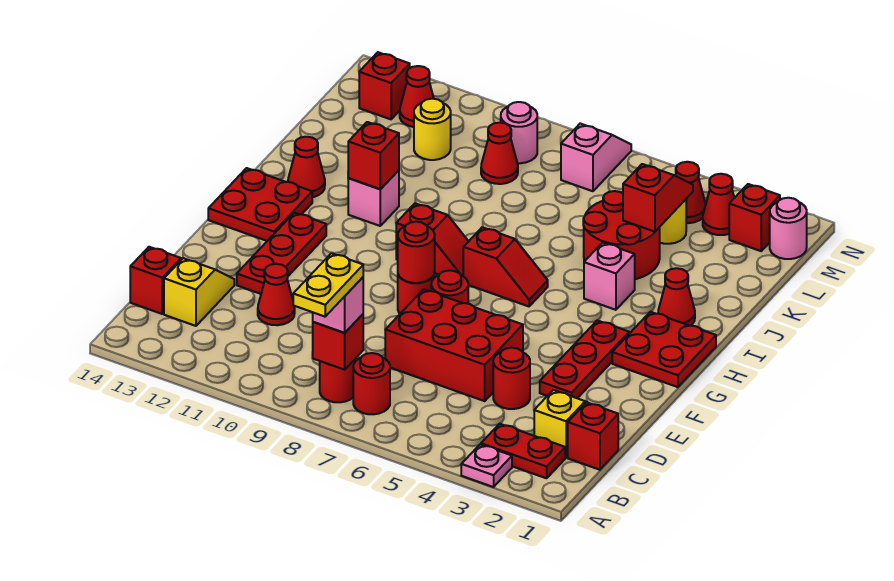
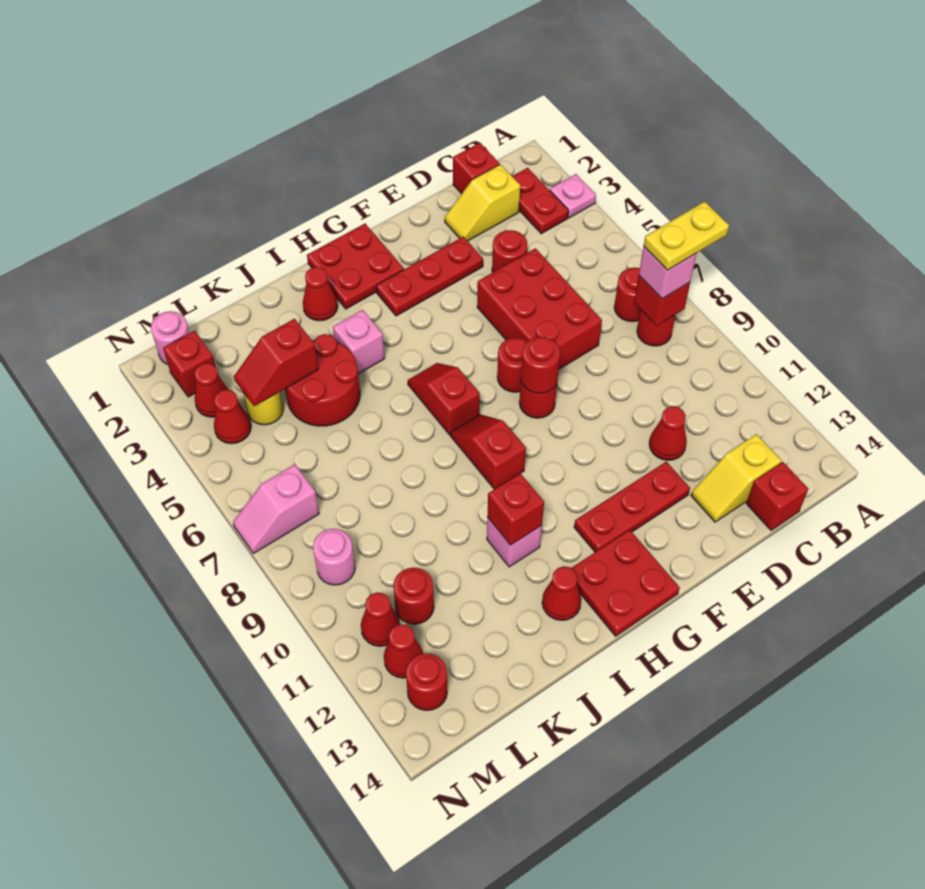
red cone L9 level 1 -> red cone M11 level 1
yellow round brick L11 level 1 -> red round brick L11 level 1
red brick M13 level 1 -> red round brick M13 level 1

